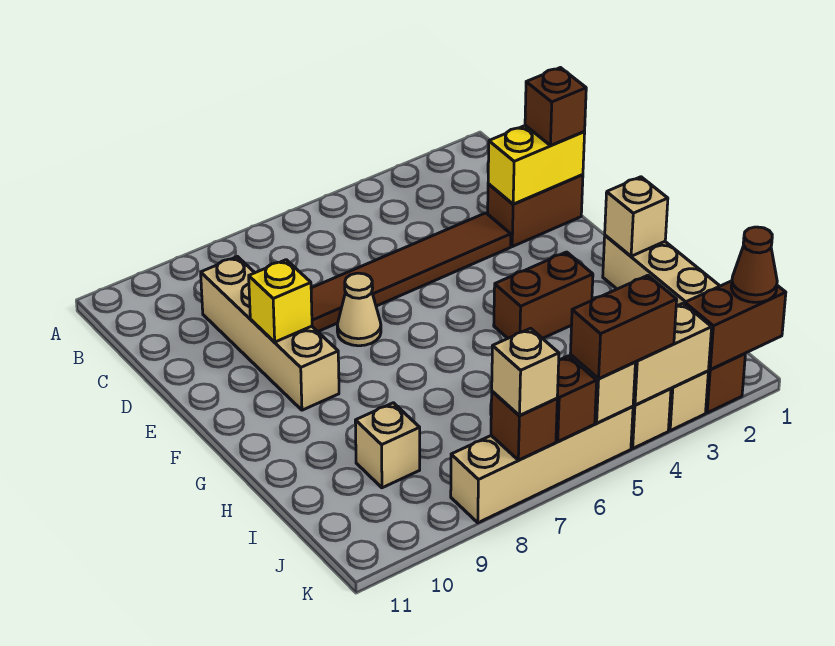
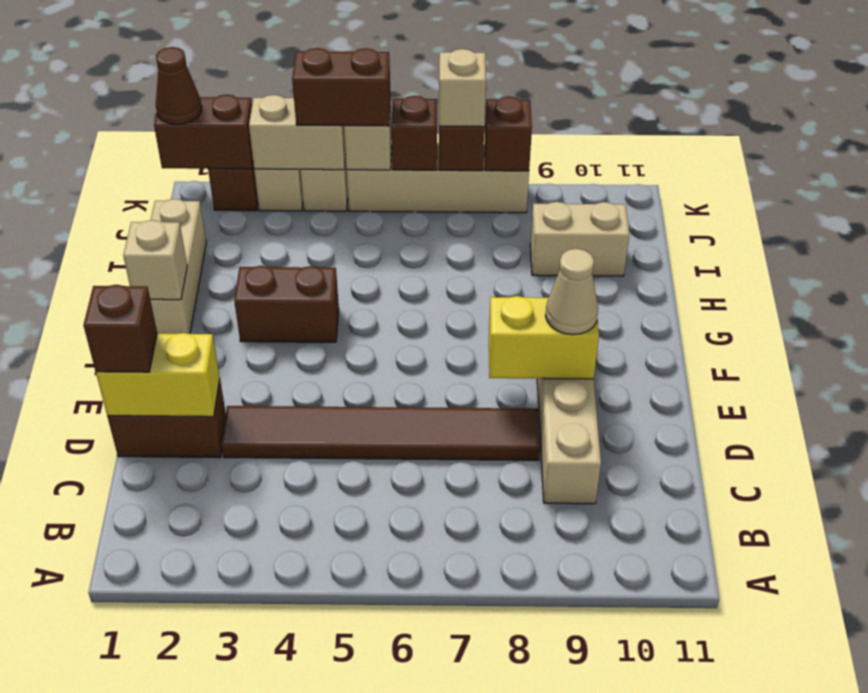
tan cone E7 level 1 -> tan cone E9 level 3
yellow brick E9 level 2 -> yellow brick E8:E9 level 2
tan brick I9 level 1 -> tan brick I9:I10 level 1
none -> brown brick K8 level 2

